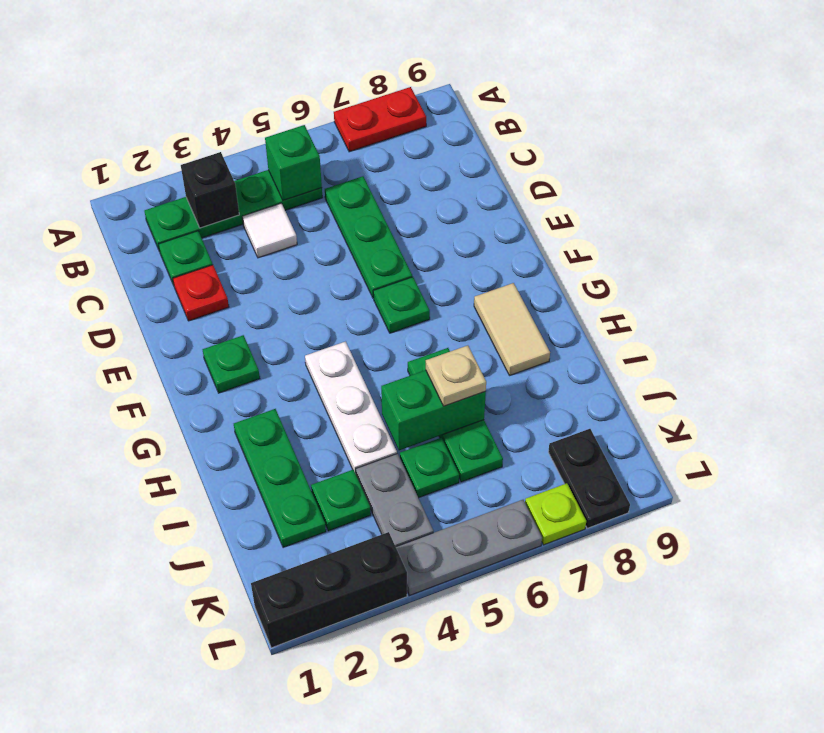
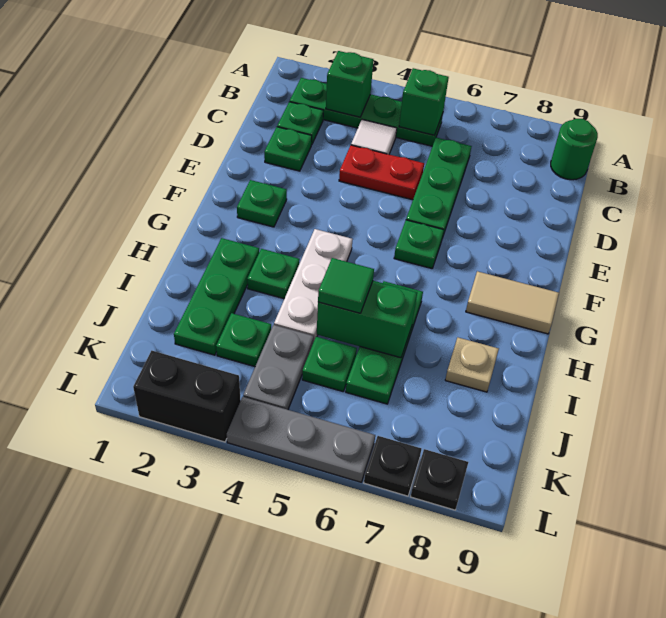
red plate A7:A8 level 1 -> red plate D4:D5 level 1
black brick B3 level 2 -> green brick B3 level 2
none -> green round brick B9 level 1
red plate D2 level 1 -> green plate D2 level 1
tan tile G8:H8 level 1 -> tan tile G8:G9 level 1
none -> green plate H3 level 1
none -> green tile I5 level 3
tan plate I6 level 3 -> tan plate I8 level 1
black plate K8:L8 level 1 -> black plate L8 level 1
black brick L1:L3 level 1 -> black brick L2:L3 level 1
lime plate L7 level 1 -> black plate L7 level 1

